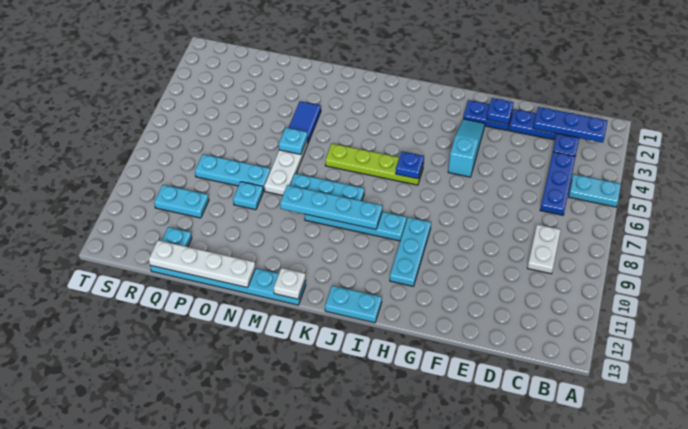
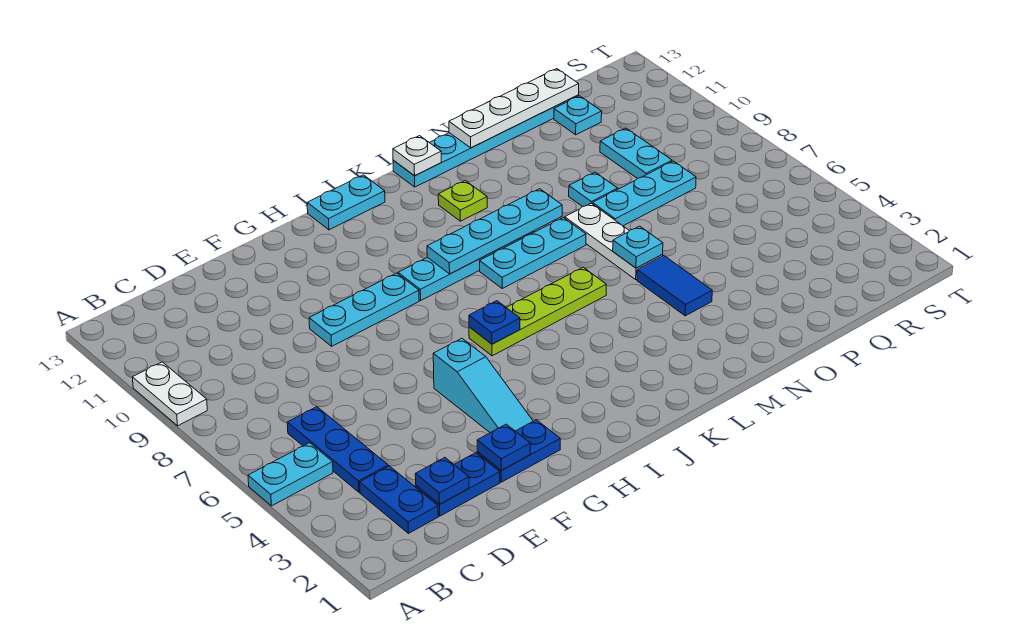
blue plate B2:D2 level 2 -> blue plate D2 level 2
white plate C8:C9 level 1 -> white plate A9:A10 level 1
cyan plate H9:H11 level 1 -> cyan plate F9:H9 level 1
none -> lime plate L11 level 1
cyan plate Q10:R10 level 1 -> cyan plate Q9:Q10 level 1

